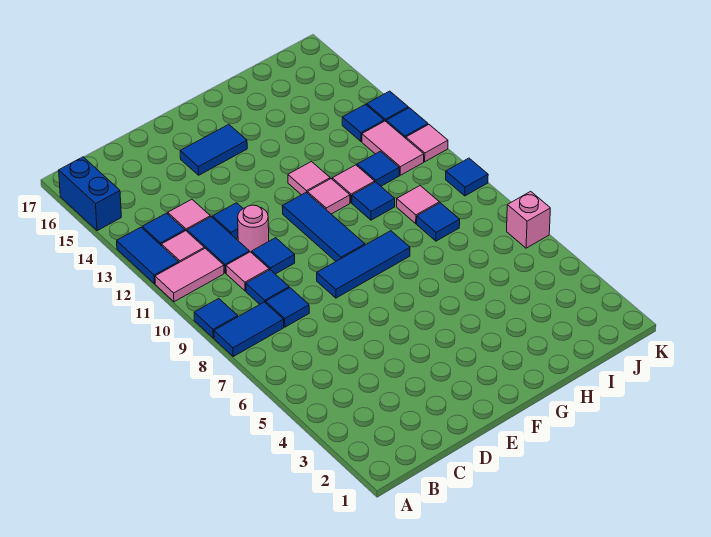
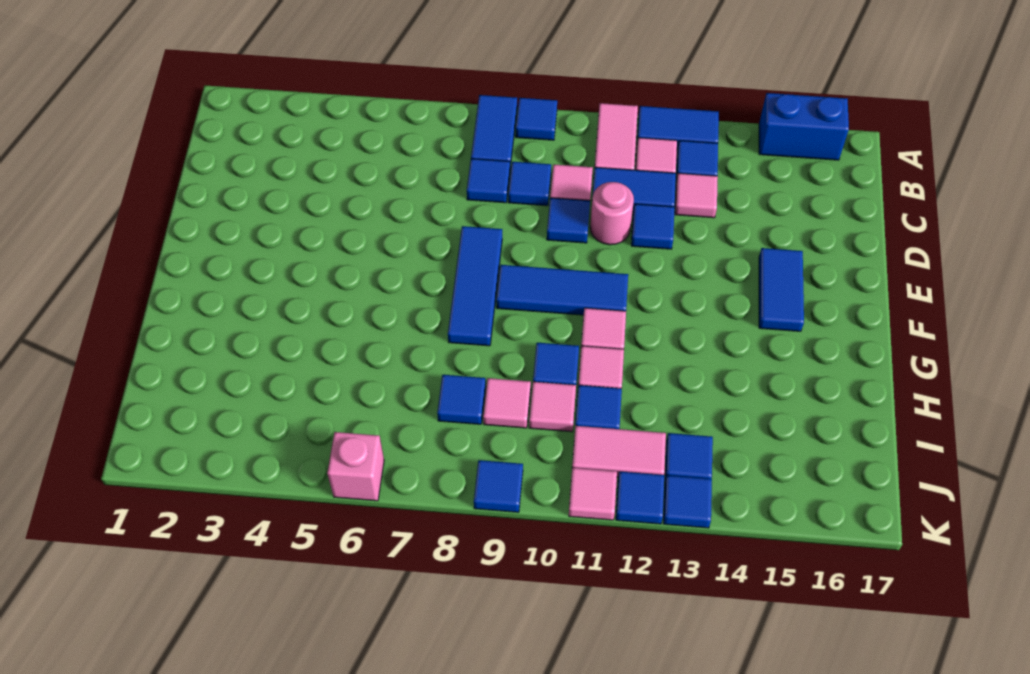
pink tile G12 level 1 -> pink tile I10 level 1

